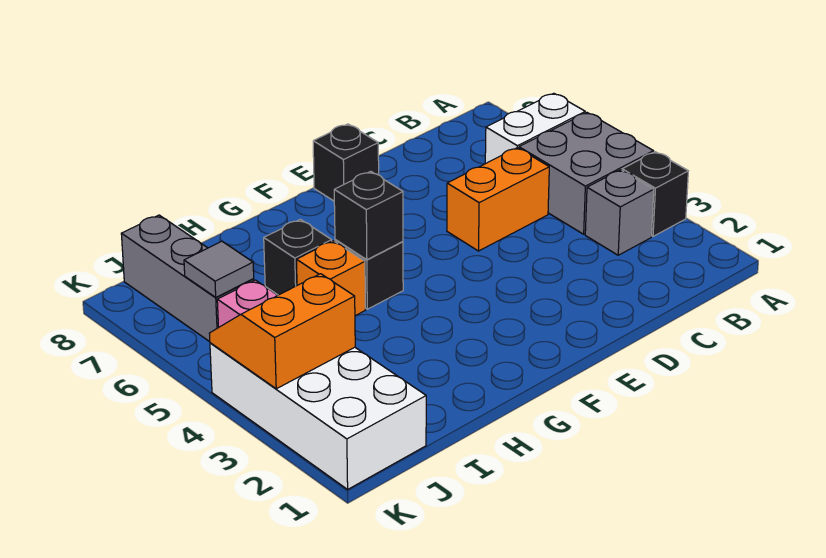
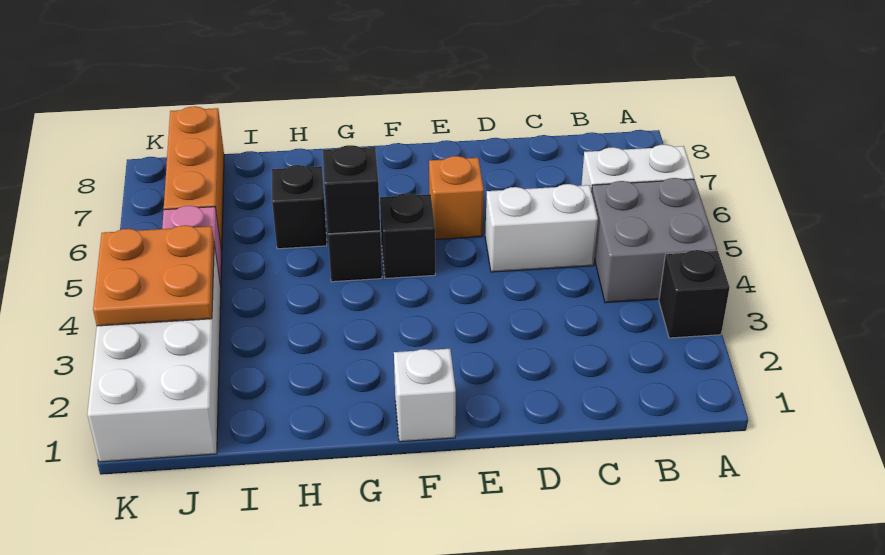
grey brick B3 level 1 -> none
orange brick C5:D5 level 1 -> white brick C5:D5 level 1
black brick E8 level 1 -> black brick F5 level 1
none -> white brick F1 level 1
orange brick H5 level 1 -> orange brick E6 level 1
orange slope J3:K4 level 2 top 3 -> orange plate J3:K4 level 2
grey brick J6:J8 level 1 -> orange brick J6:J8 level 1
grey tile J6 level 2 -> none

